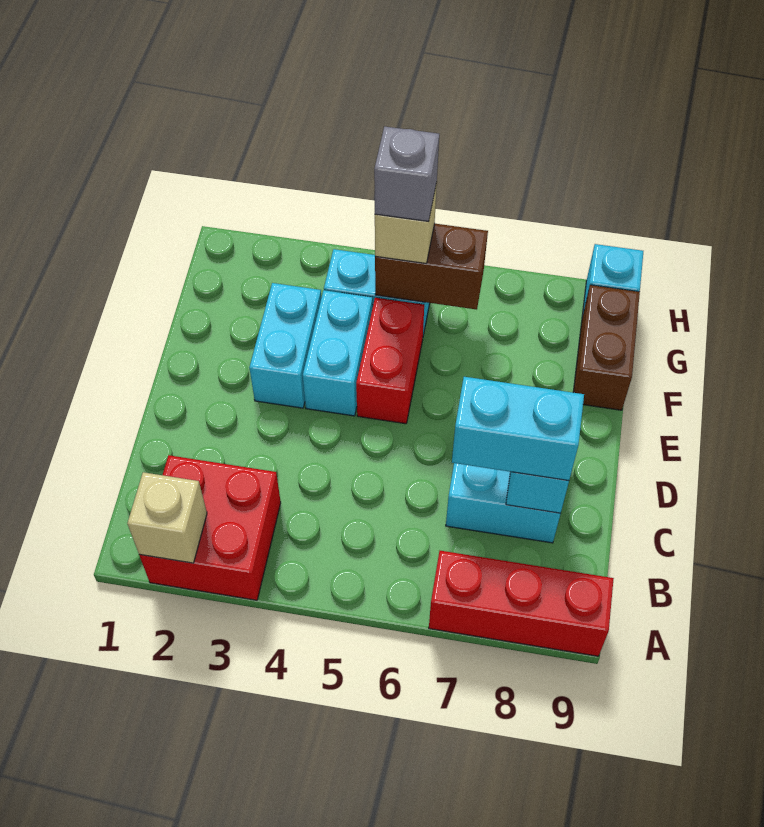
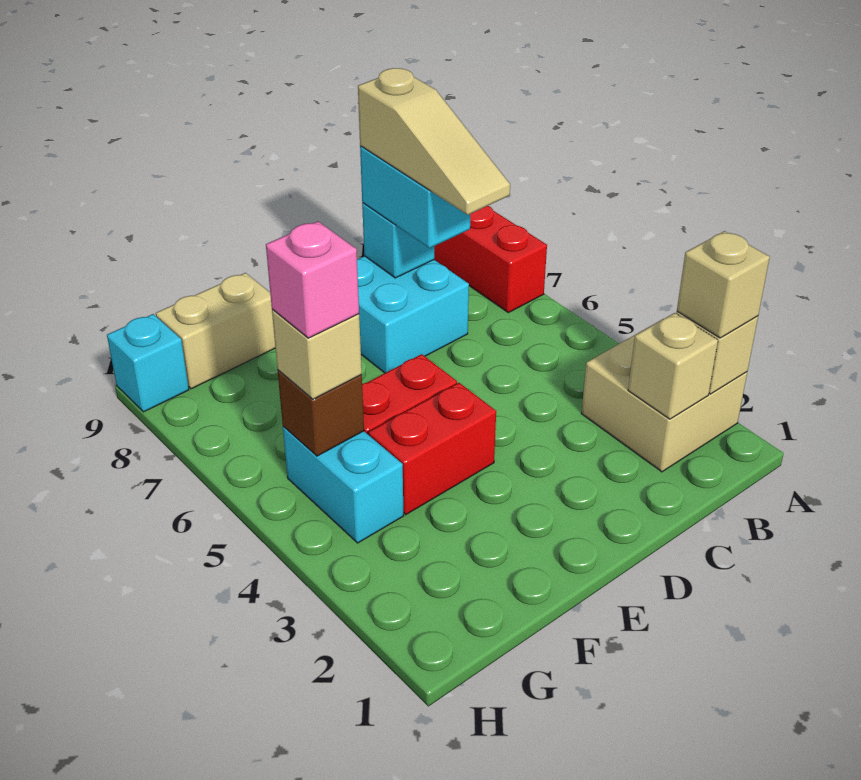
red brick A2:B3 level 1 -> tan brick A2:B3 level 1
none -> tan brick A2 level 3
none -> tan brick B2 level 2
none -> tan slope C6:C8 level 4 top 8
cyan brick E3:F3 level 1 -> none
cyan brick E4:F4 level 1 -> red brick E4:F4 level 1
brown brick F9:G9 level 1 -> tan brick F9:G9 level 1
brown brick G5:G6 level 2 -> brown brick G5 level 2
grey brick G5 level 4 -> pink brick G5 level 4

